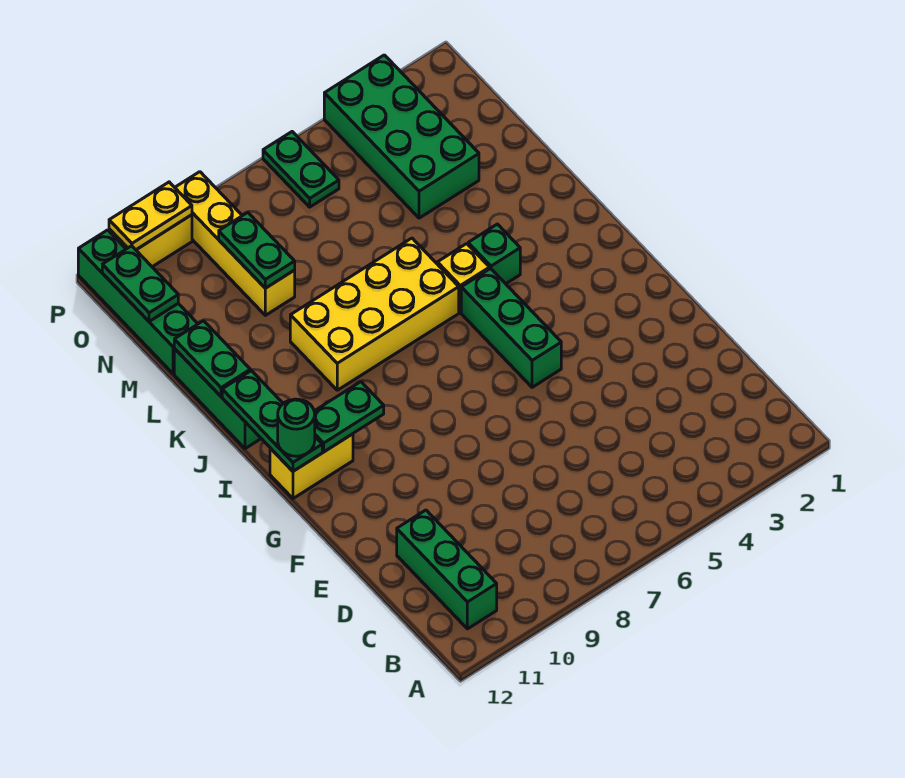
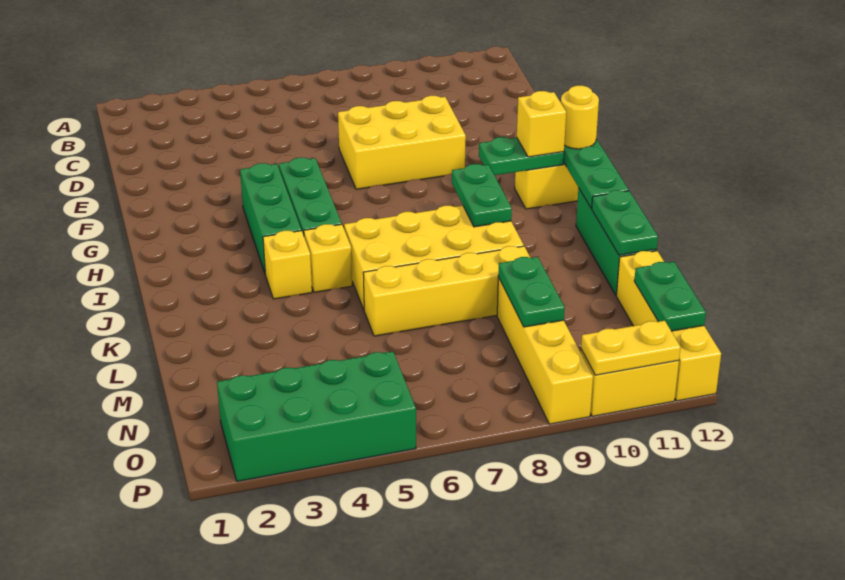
green brick B11:D11 level 1 -> green brick G4:I4 level 1
none -> yellow brick E7:F9 level 1
none -> yellow brick H11 level 3
green round brick H12 level 3 -> yellow round brick H12 level 3
green brick J4 level 1 -> yellow brick J4 level 1
none -> yellow brick L6:L9 level 1
green brick M3:P4 level 1 -> green brick O2:P5 level 1
green brick M12:P12 level 1 -> yellow brick M12:P12 level 1
green plate O6:P6 level 1 -> green plate I9:J9 level 2

